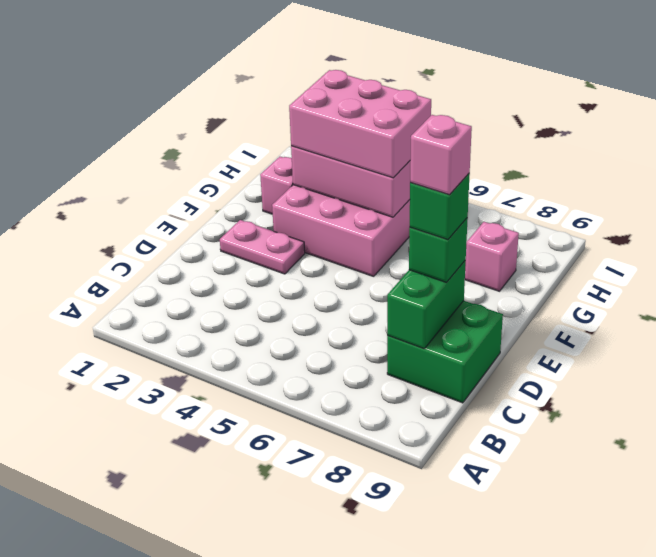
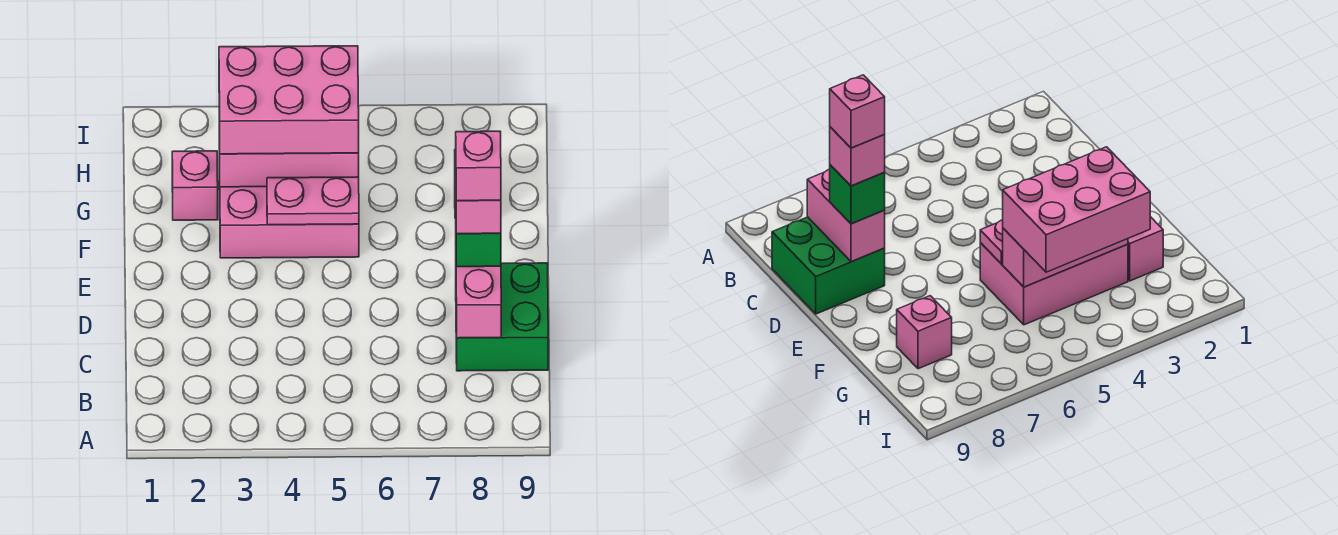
green brick C8:D8 level 2 -> pink brick C8:D8 level 2
green brick D8 level 4 -> pink brick D8 level 4
pink plate E2:E3 level 1 -> pink plate F4:F5 level 2

